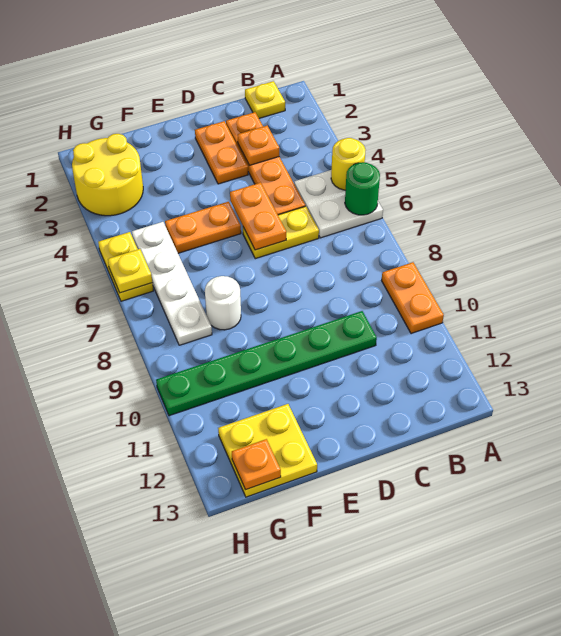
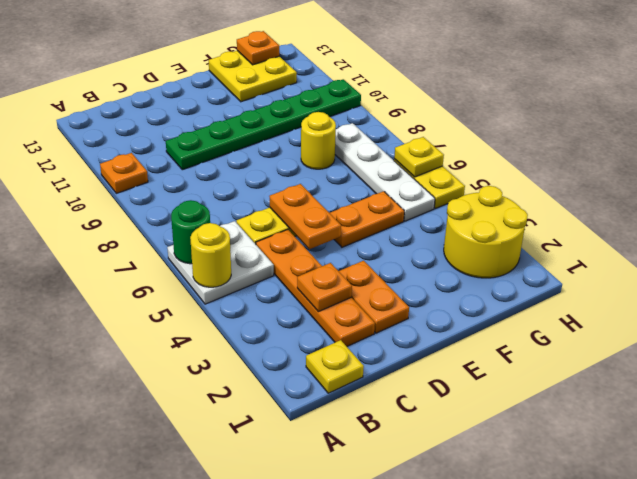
orange plate A9:A10 level 1 -> orange plate A10 level 1
white round brick F8 level 1 -> yellow round brick F8 level 1

